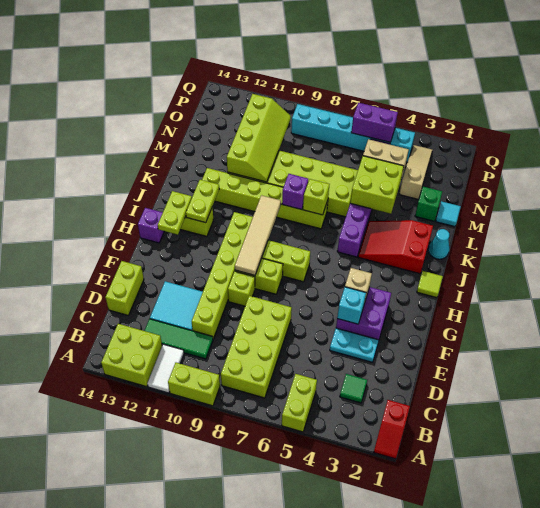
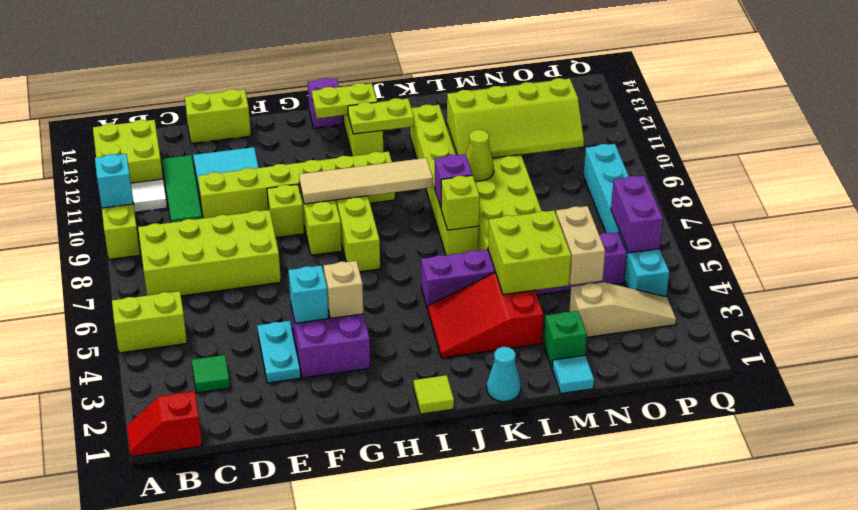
none -> cyan brick A10 level 2
red slope J2:K4 level 1 top 2 -> red slope J3:L4 level 1 top L
none -> lime cone L9 level 2

